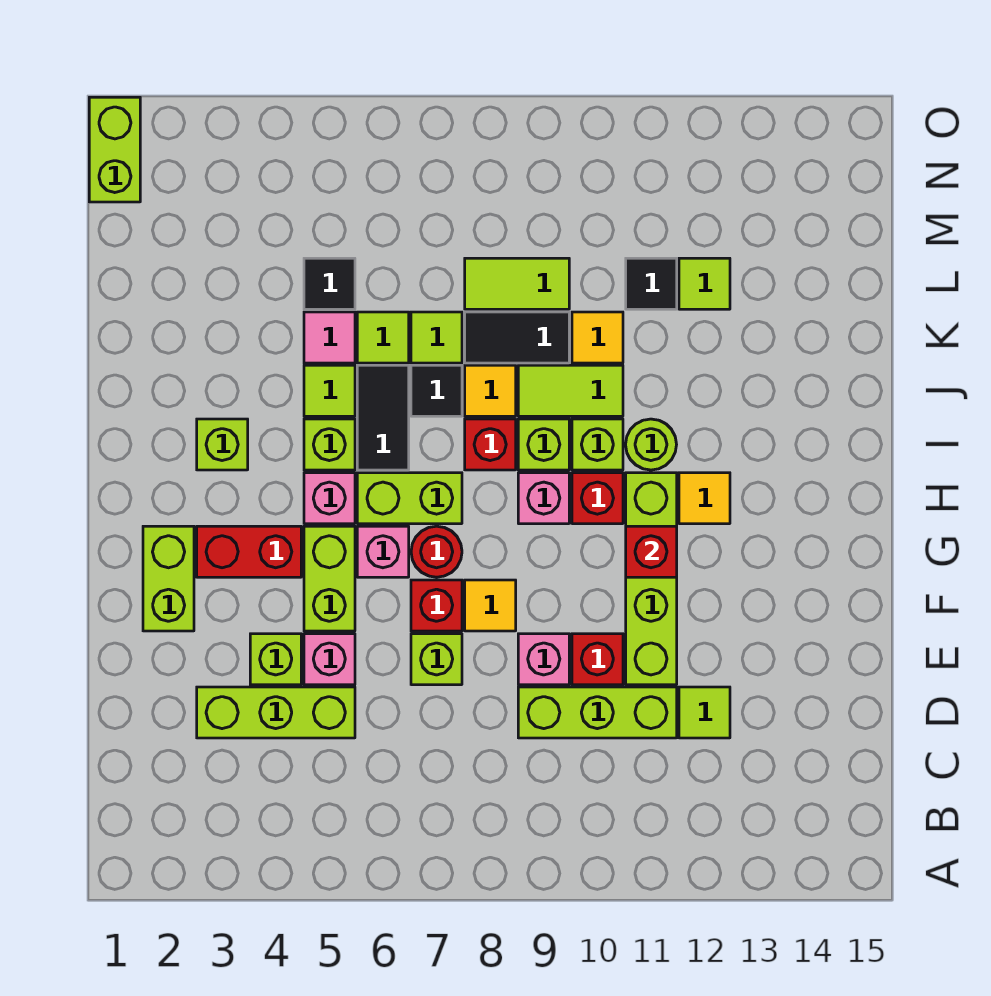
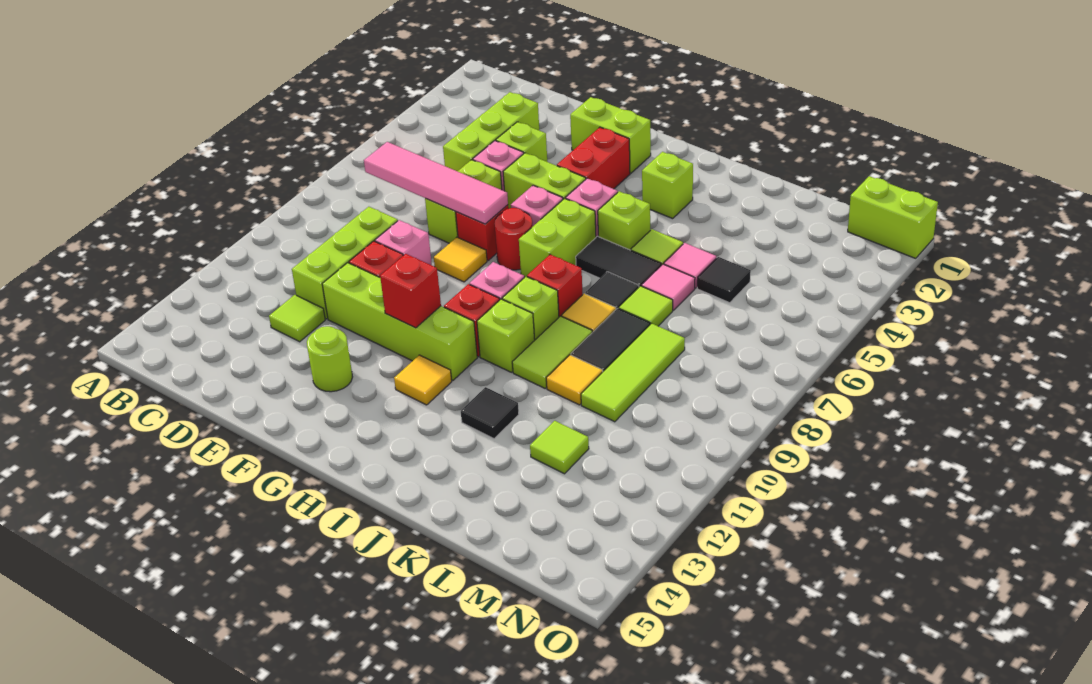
none -> pink tile C7:F7 level 2
lime brick E7 level 1 -> lime brick E6:E7 level 1
lime round brick I11 level 1 -> lime round brick F13 level 1
lime tile K6 level 1 -> pink tile K6 level 1
lime tile L8:L9 level 1 -> lime tile L8:L10 level 1
black tile L11 level 1 -> black tile J12 level 1

